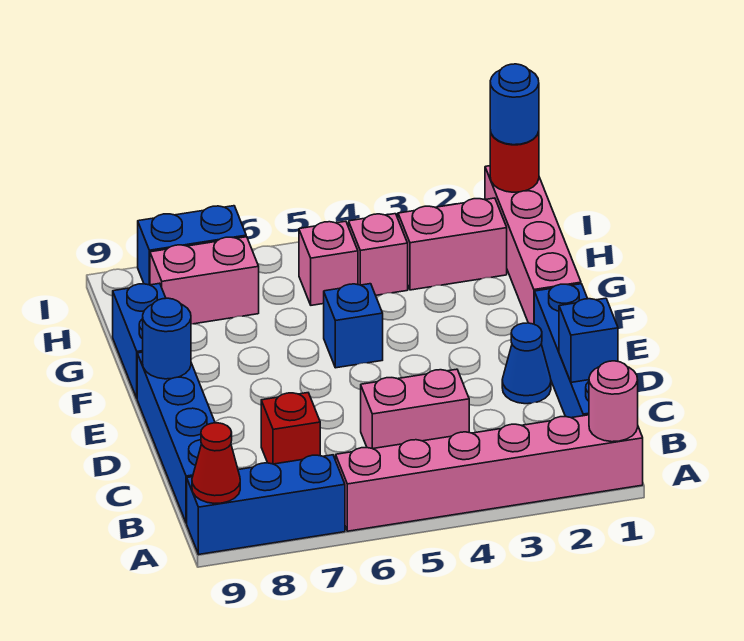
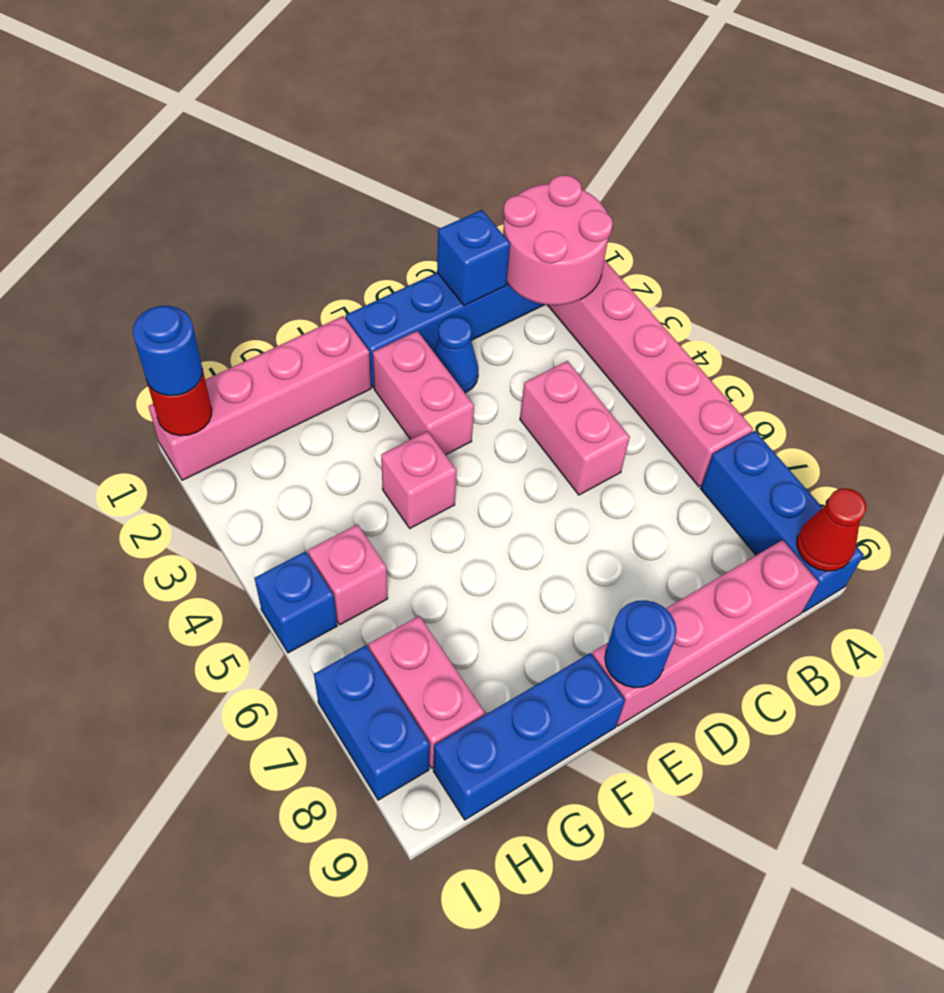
pink round brick A1 level 2 -> pink round brick A1:B2 level 2
blue brick B9:E9 level 1 -> pink brick B9:E9 level 1
red brick C7 level 1 -> none
blue brick F5 level 1 -> blue brick I5 level 1
blue brick F9:G9 level 1 -> blue brick F9:H9 level 1
pink brick H2:H3 level 1 -> pink brick E2:E3 level 1
pink brick H4 level 1 -> pink brick F4 level 1

